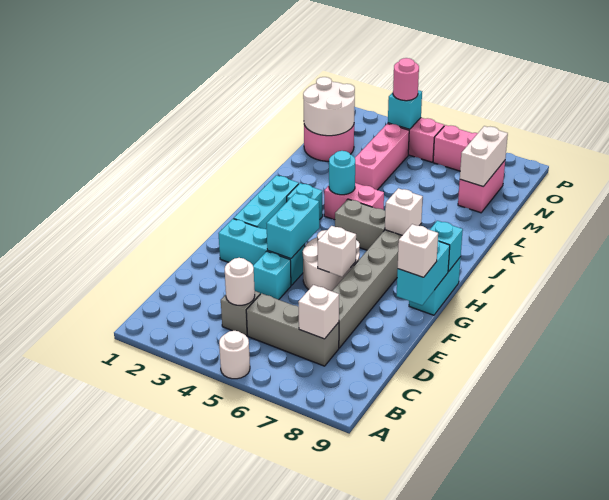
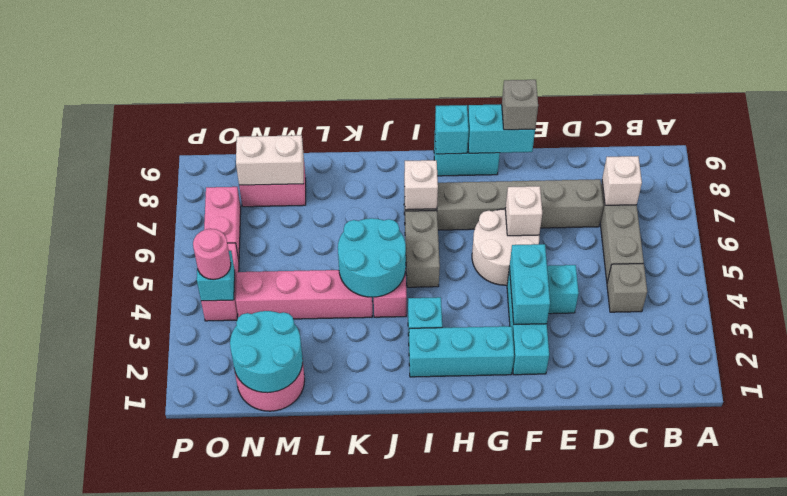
white round brick A5 level 1 -> none
white round brick C4 level 2 -> none
cyan brick F4:G4 level 2 -> cyan brick F3:F4 level 2
white brick F9 level 3 -> grey brick F9 level 3
cyan round brick J4 level 2 -> cyan round brick J4:K5 level 2
pink brick L4:N4 level 1 -> pink brick K4:N4 level 1
white round brick M1:N2 level 2 -> cyan round brick M1:N2 level 2

